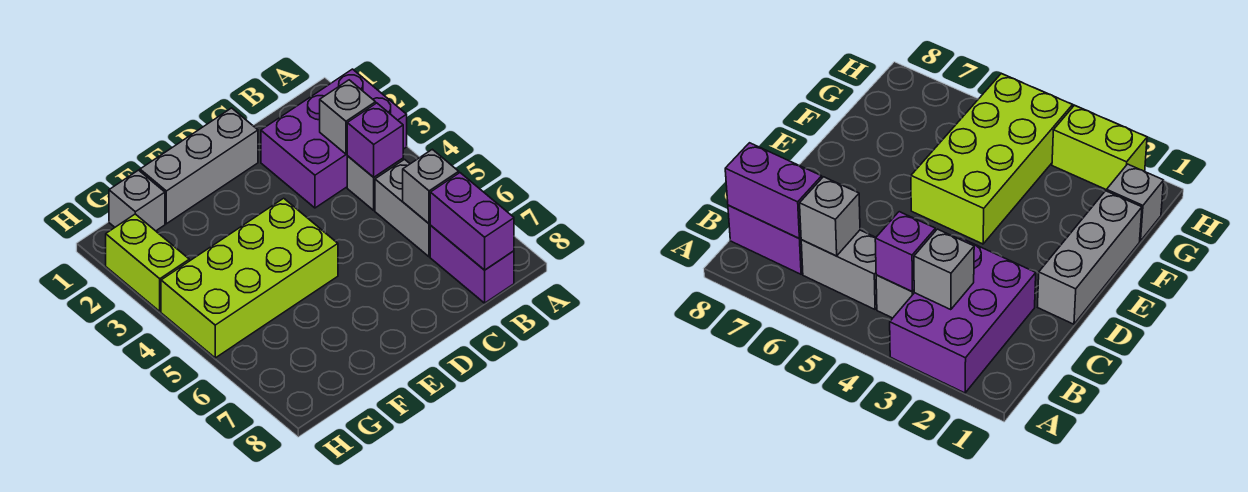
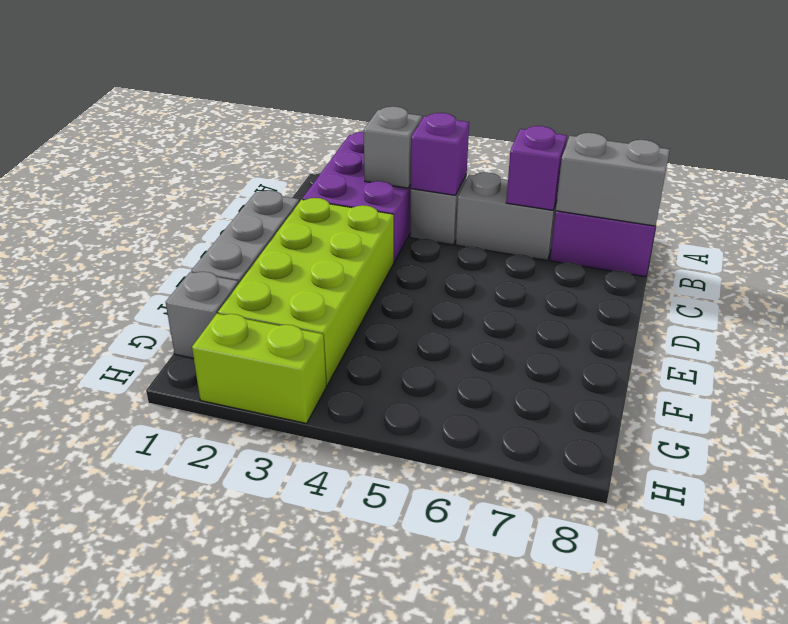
grey brick B6 level 2 -> purple brick B6 level 2
purple brick B7:B8 level 2 -> grey brick B7:B8 level 2
lime brick E4:H5 level 1 -> lime brick D2:G3 level 1

